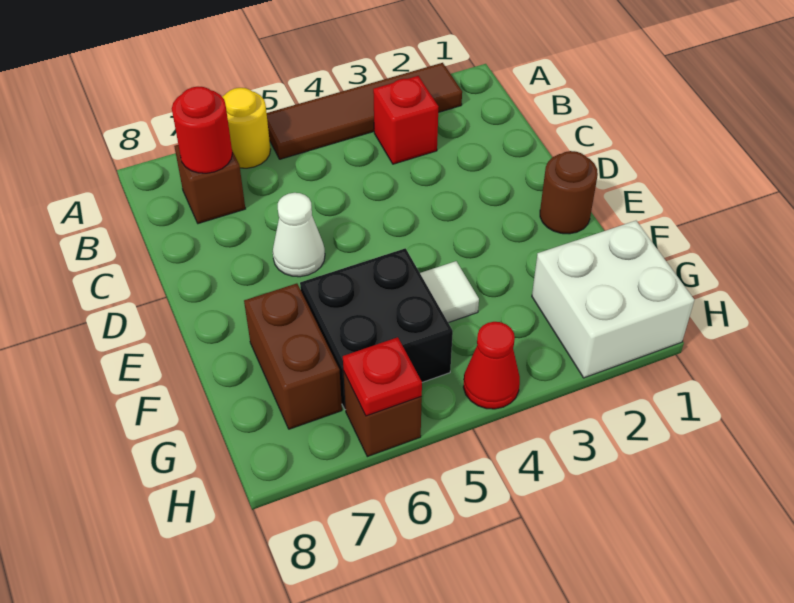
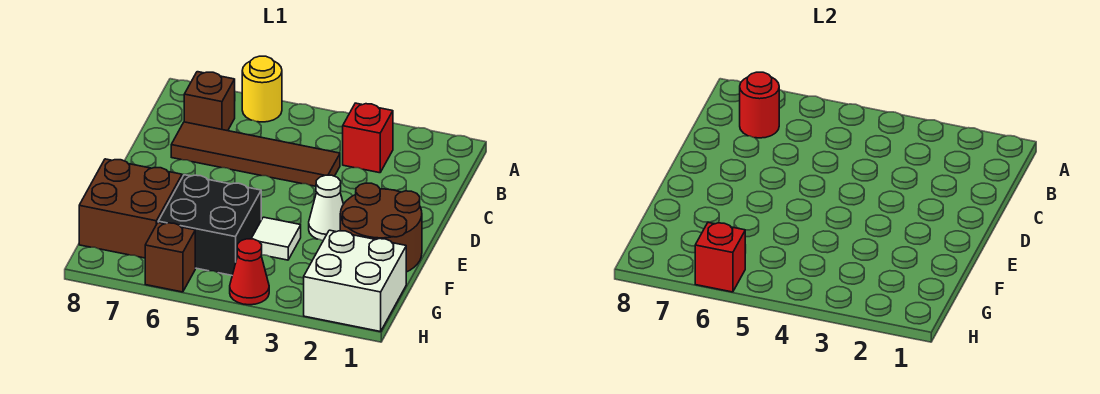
brown tile A2:A5 level 1 -> brown tile C4:C7 level 1
white cone D6 level 1 -> white cone E3 level 1
brown round brick E1 level 1 -> brown round brick E1:F2 level 1
brown brick F7:G7 level 1 -> brown brick F7:G8 level 1
red plate H6 level 2 -> red brick H6 level 2

